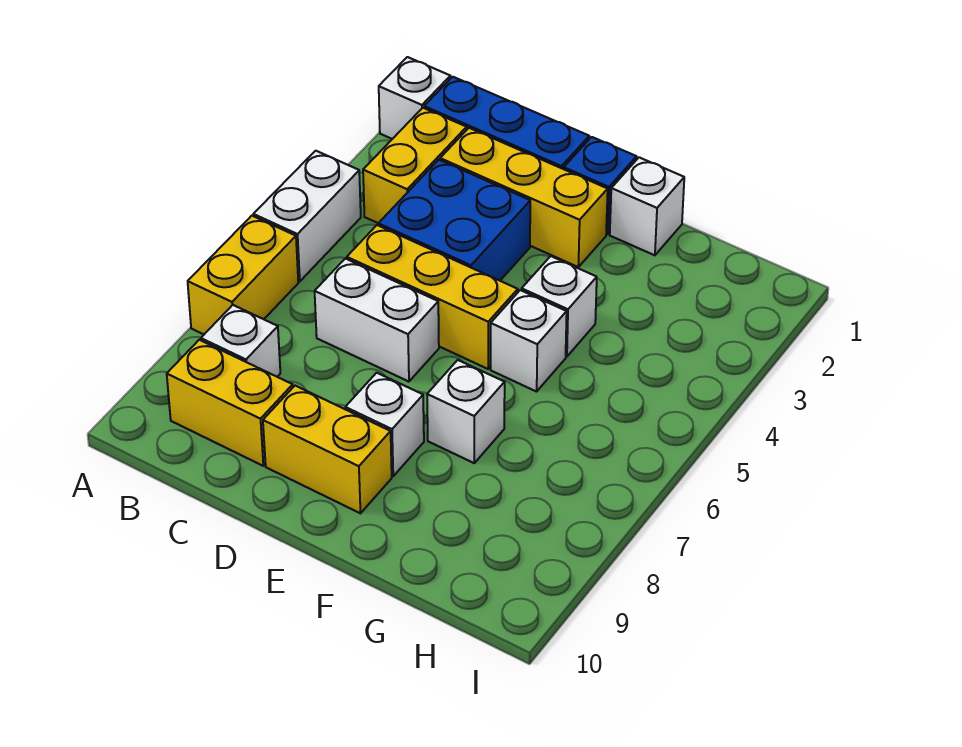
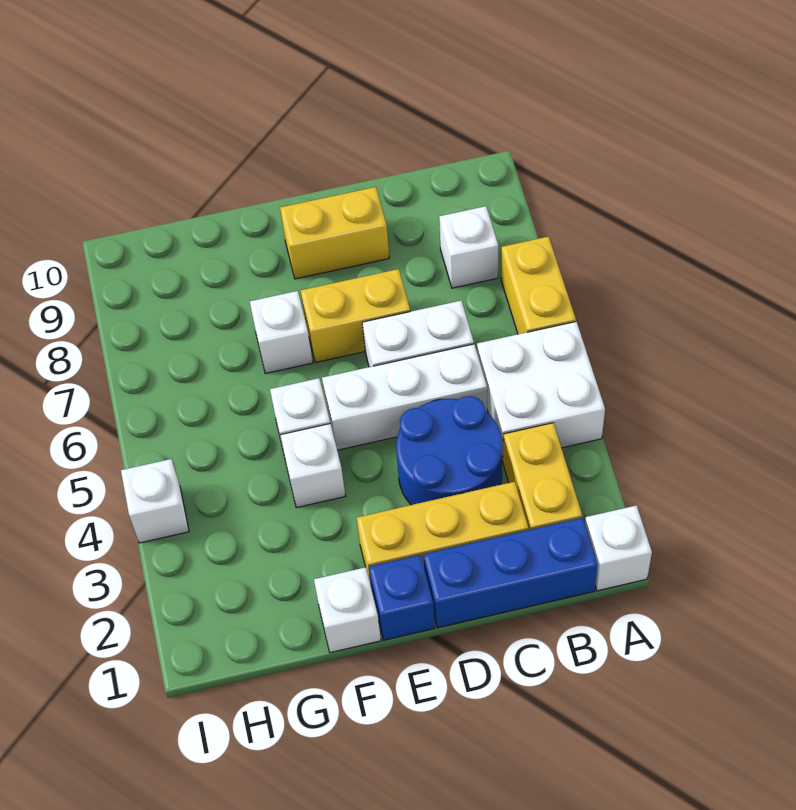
white brick A4:A5 level 1 -> white brick A4:B5 level 1
yellow brick B9:C9 level 1 -> yellow brick D7:E7 level 1
blue brick C3:D4 level 1 -> blue round brick C3:D4 level 1
yellow brick C5:E5 level 1 -> white brick C5:E5 level 1
white brick E8 level 1 -> white brick I4 level 1

